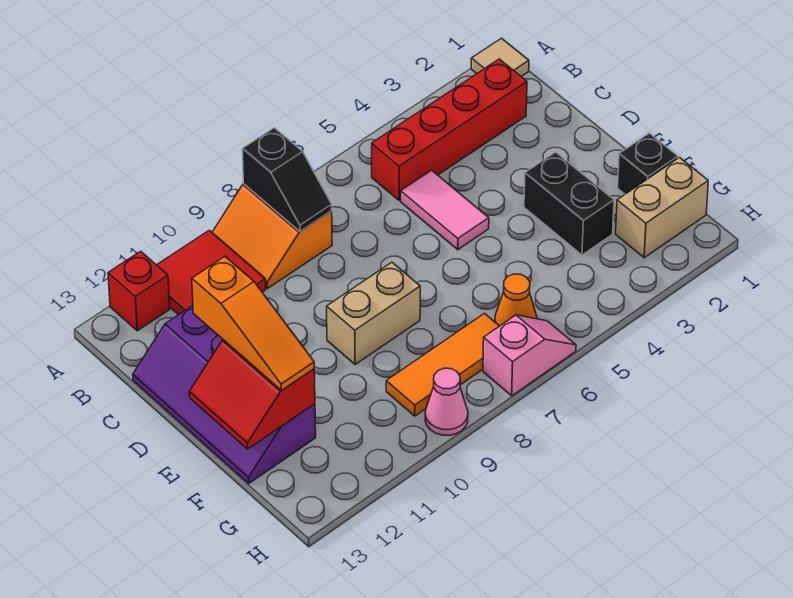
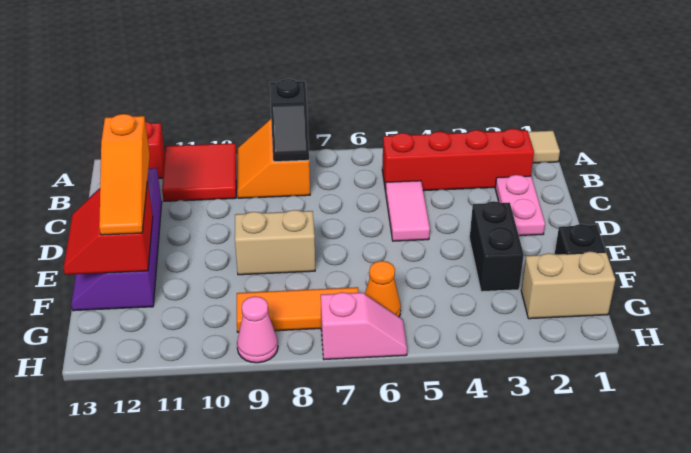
none -> pink plate C2:D2 level 1

